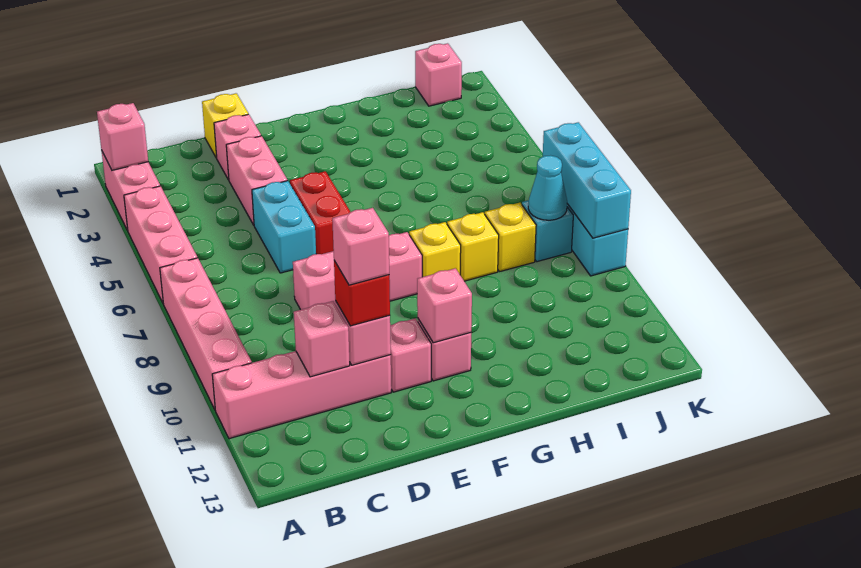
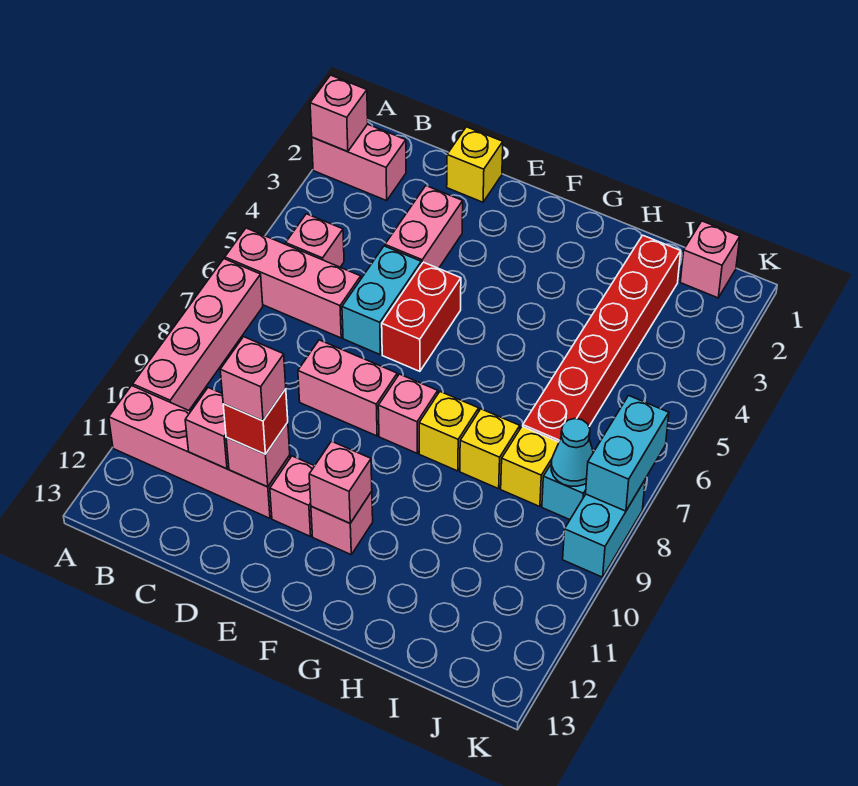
pink brick A2:A3 level 1 -> pink brick A2:B2 level 1
pink brick A4:A6 level 1 -> pink brick A6:C6 level 1
pink brick D2 level 1 -> pink brick B5 level 1
none -> red brick I2:I7 level 1
cyan brick K7:K9 level 2 -> cyan brick K7:K8 level 2

